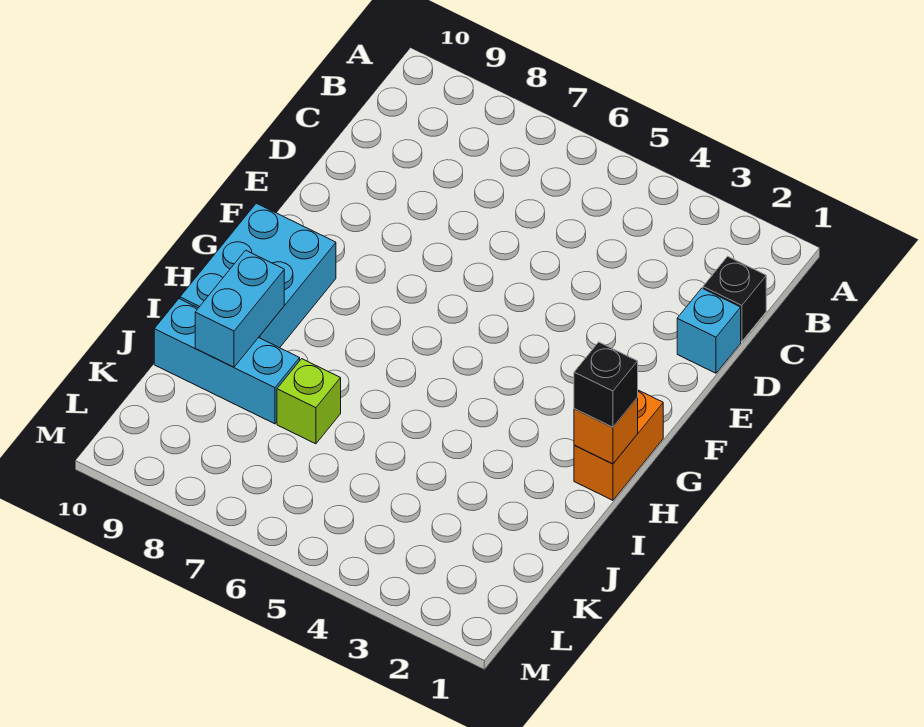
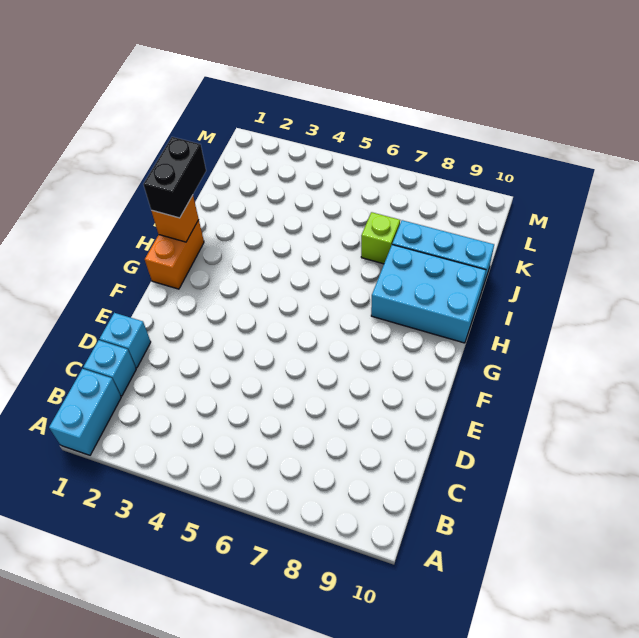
black brick C1 level 1 -> cyan brick C1 level 1
cyan brick G9:I10 level 1 -> cyan brick H8:I10 level 1
black brick H1 level 3 -> black brick H1:I1 level 3
cyan brick I9:J9 level 2 -> cyan brick A1:B1 level 1

